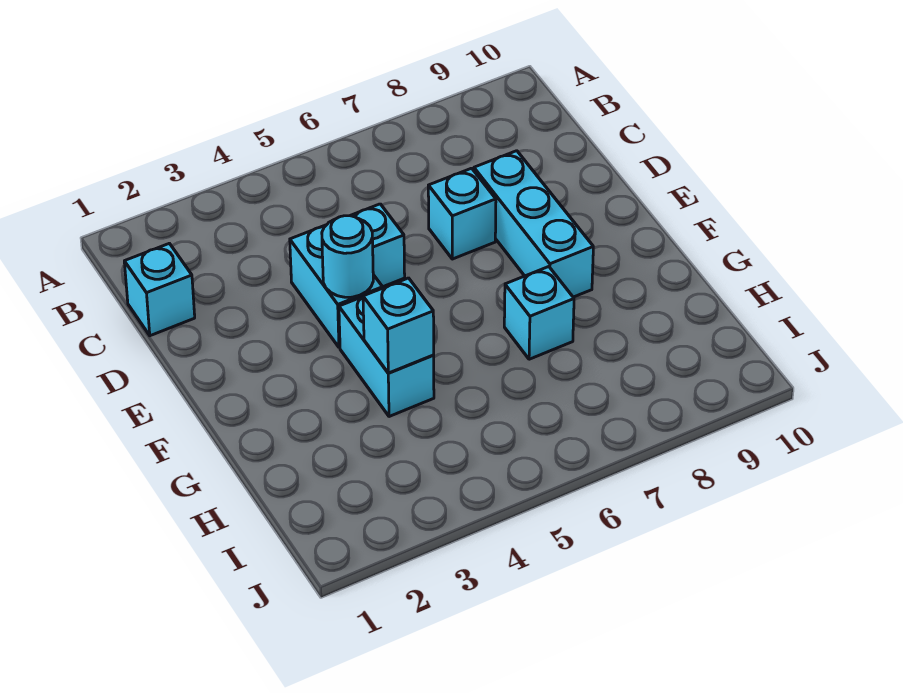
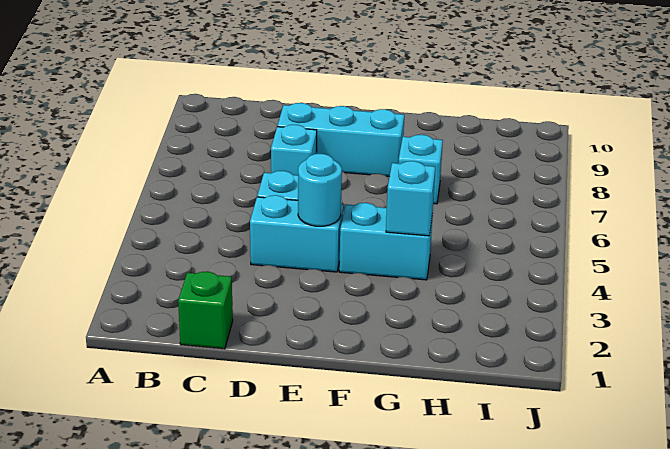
cyan brick C1 level 1 -> green brick C1 level 1

